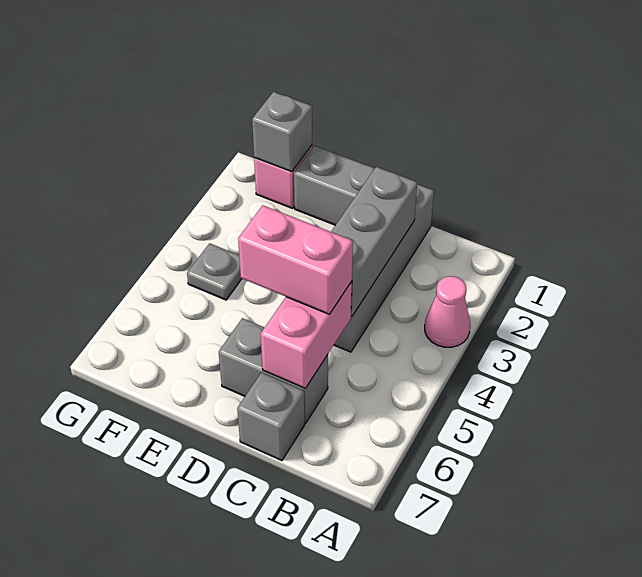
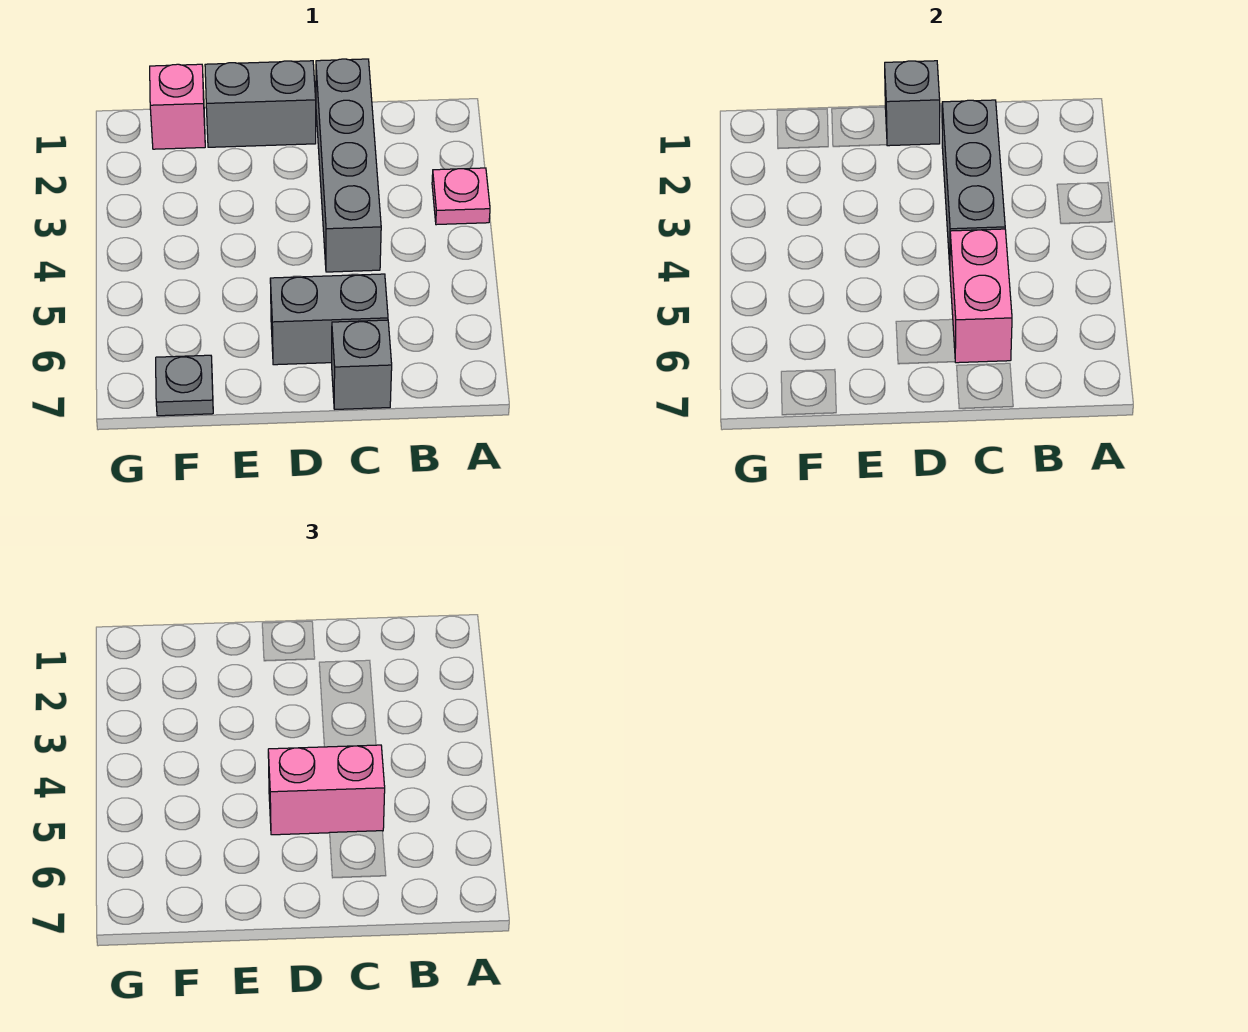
pink cone A3 level 1 -> pink plate A3 level 1
grey brick F1 level 2 -> grey brick D1 level 2
grey plate F4 level 1 -> grey plate F7 level 1

